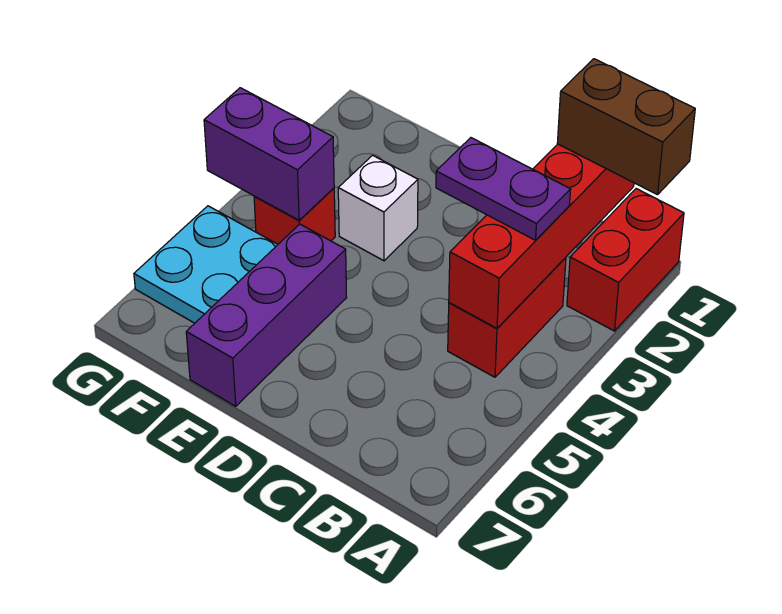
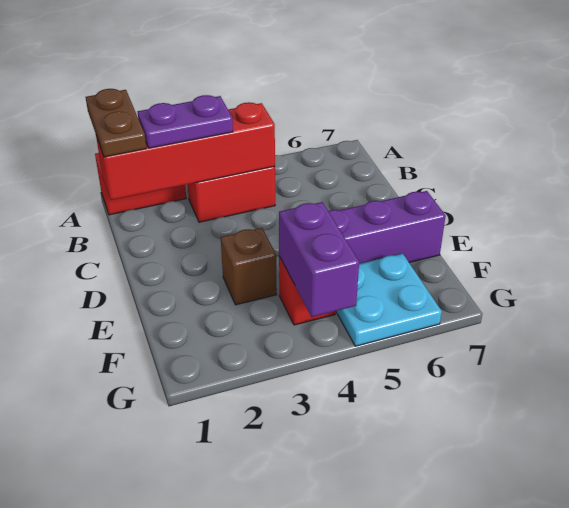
brown brick A1:B1 level 3 -> brown plate A1:B1 level 3
purple plate B3:C3 level 3 -> purple plate B2:B3 level 3
white brick E3 level 1 -> brown brick E3 level 1

